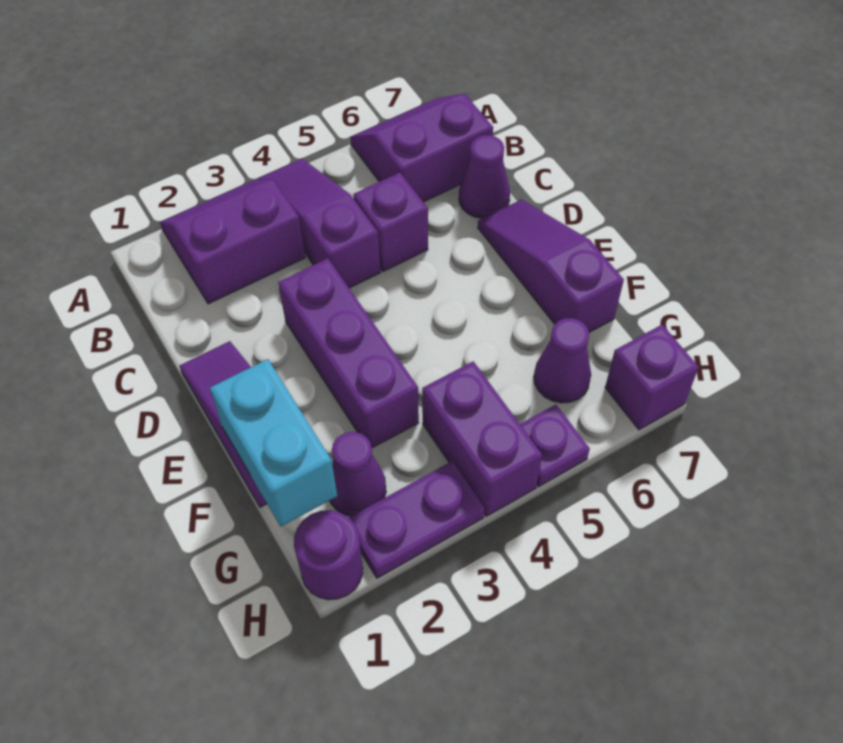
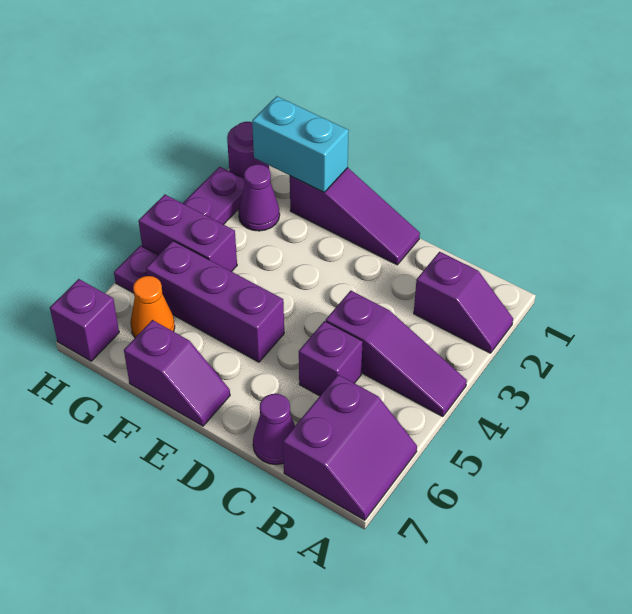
purple slope A2:B3 level 1 top B -> purple slope A2:B2 level 1 top B
purple brick D3:F3 level 1 -> purple brick E5:G5 level 1
purple slope D7:F7 level 1 top F -> purple slope E7:F7 level 1 top F
purple cone G6 level 1 -> orange cone G6 level 1

